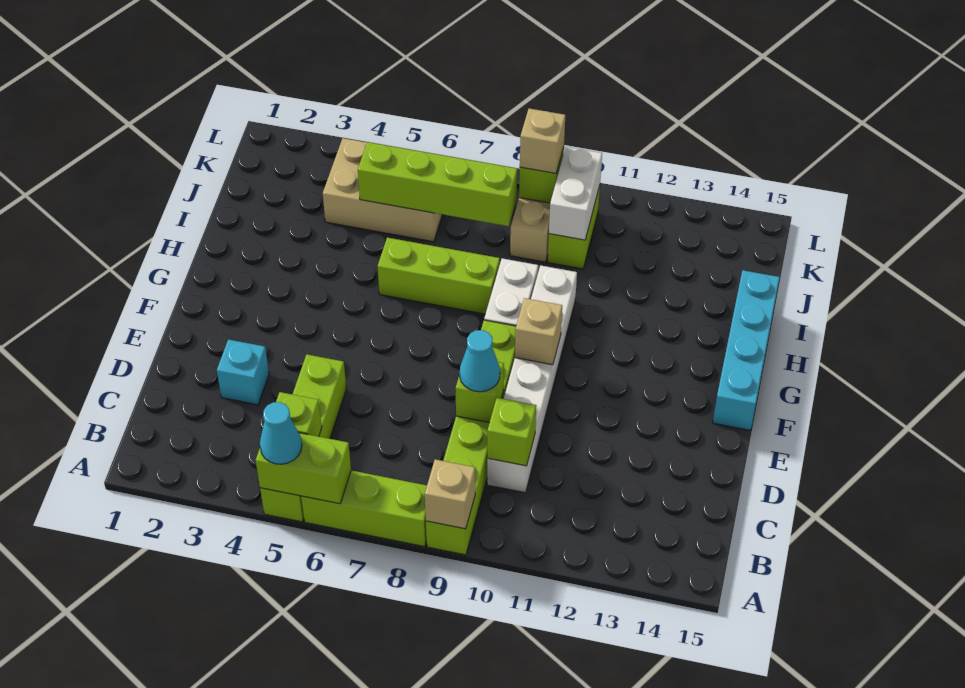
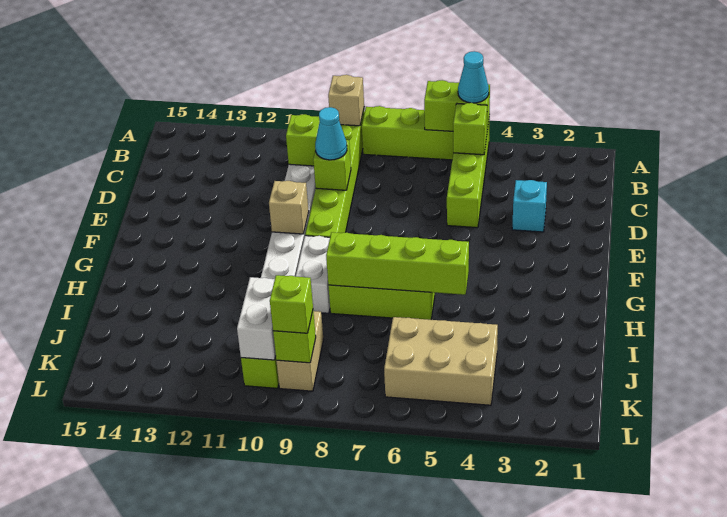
cyan brick F15:I15 level 1 -> none
lime brick J5:J8 level 2 -> lime brick H5:H8 level 2
tan brick K9 level 3 -> lime brick K9 level 3

